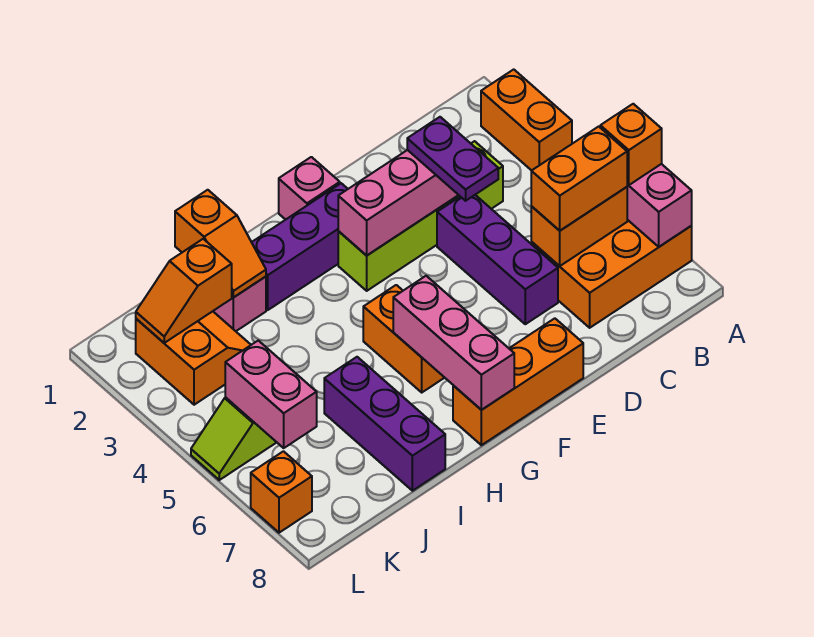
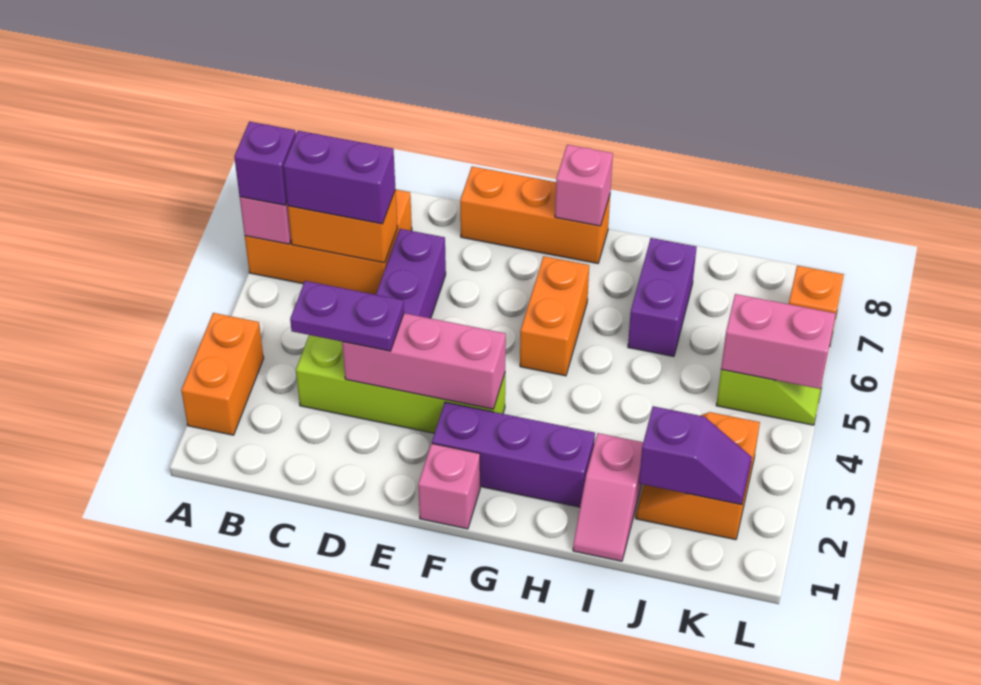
orange brick A6 level 3 -> purple brick A6 level 3
orange brick B6:C6 level 3 -> purple brick B6:C6 level 3
purple plate D3:D4 level 3 -> purple plate C3:D3 level 3
pink brick G6:G8 level 2 -> pink brick G8 level 2
orange slope I1:I2 level 2 top 1 -> none
purple brick I6:I8 level 1 -> purple brick I6:I7 level 1
orange slope J2:K2 level 2 top J -> purple slope J2:K2 level 2 top J
pink brick K5:K6 level 2 -> pink brick K5:L5 level 2

